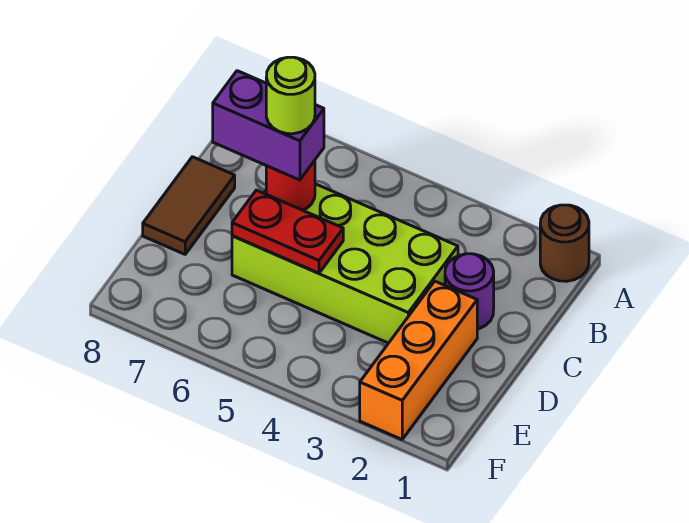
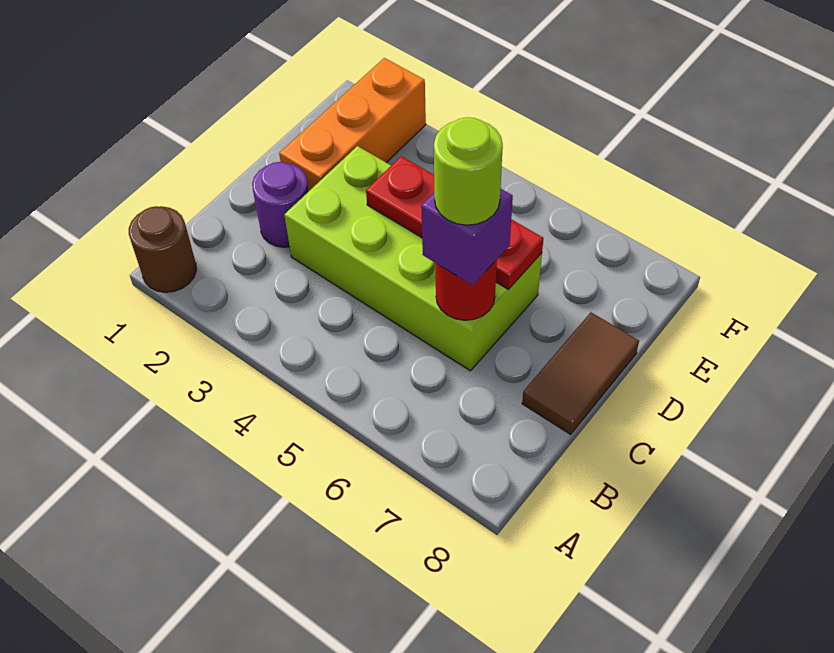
purple brick C6:C7 level 3 -> purple brick C6 level 3
red plate D5:D6 level 2 -> red plate D4:D6 level 2

